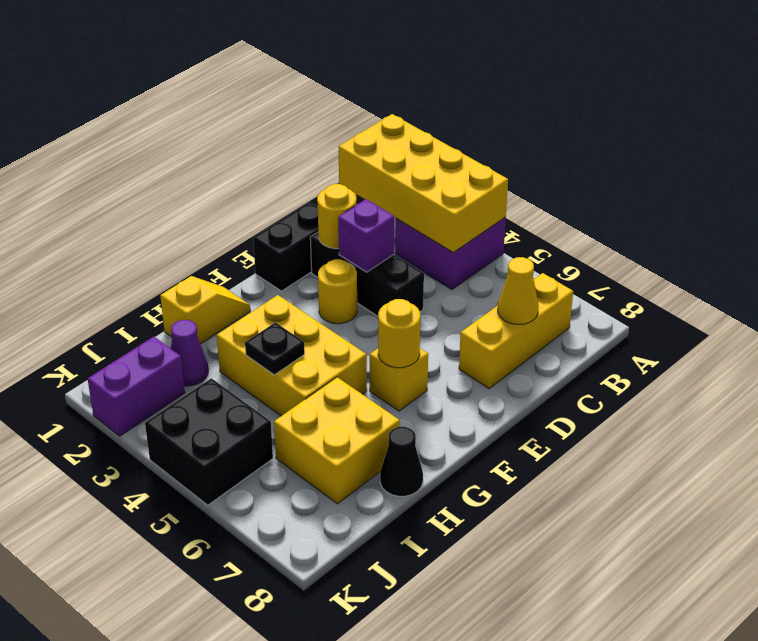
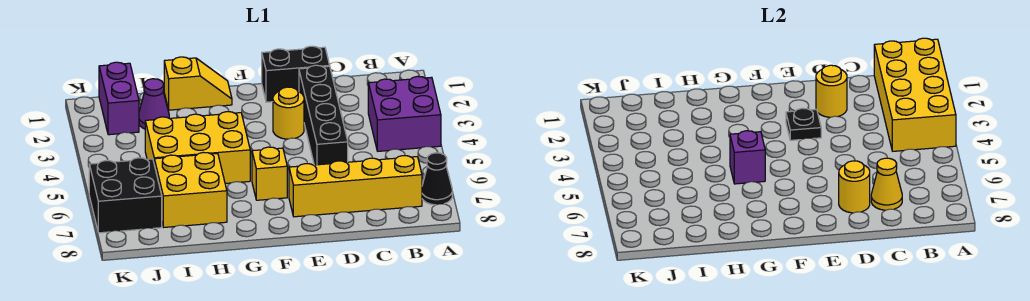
yellow brick B7:D7 level 1 -> yellow brick B7:E7 level 1
black brick D2:D4 level 1 -> black brick D2:D5 level 1
purple brick D3 level 2 -> purple brick G5 level 2
yellow round brick F6 level 2 -> yellow round brick D7 level 2
yellow brick G3:H5 level 1 -> yellow brick G4:I5 level 1
black plate H4 level 2 -> black plate E3 level 2
black cone H8 level 1 -> black cone A7 level 1
purple brick J2:K2 level 1 -> purple brick J1:J2 level 1
black brick J4:K5 level 1 -> black brick J6:K7 level 1

